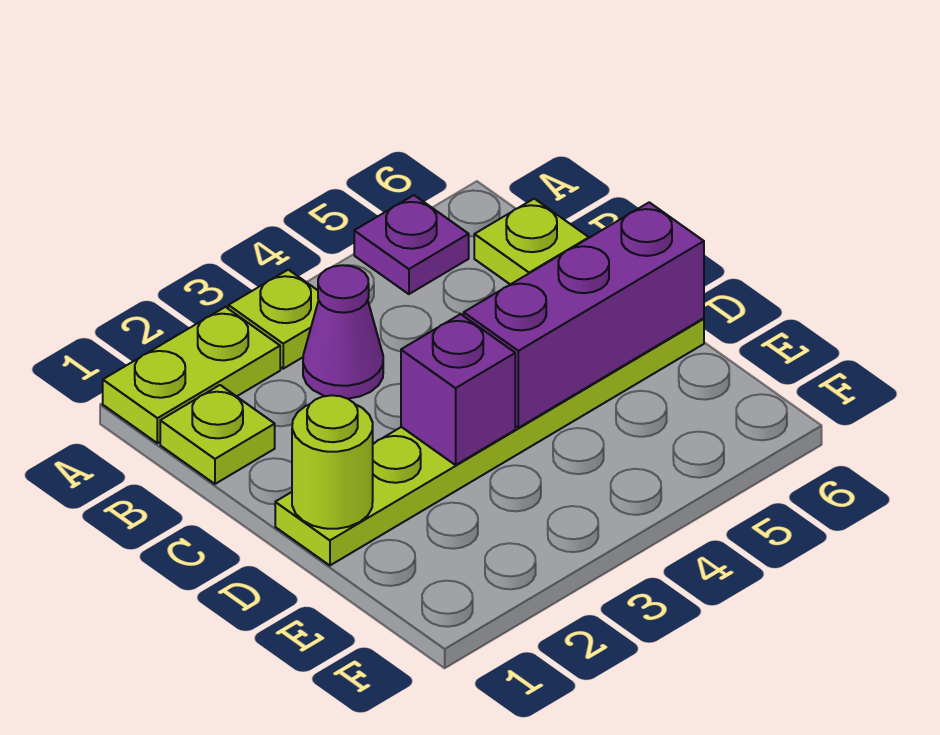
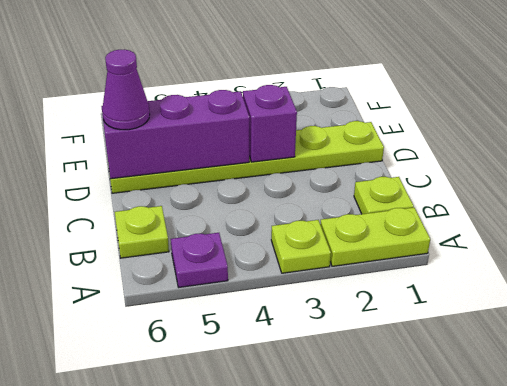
purple cone B3 level 1 -> purple cone D6 level 3
lime round brick D1 level 2 -> none

